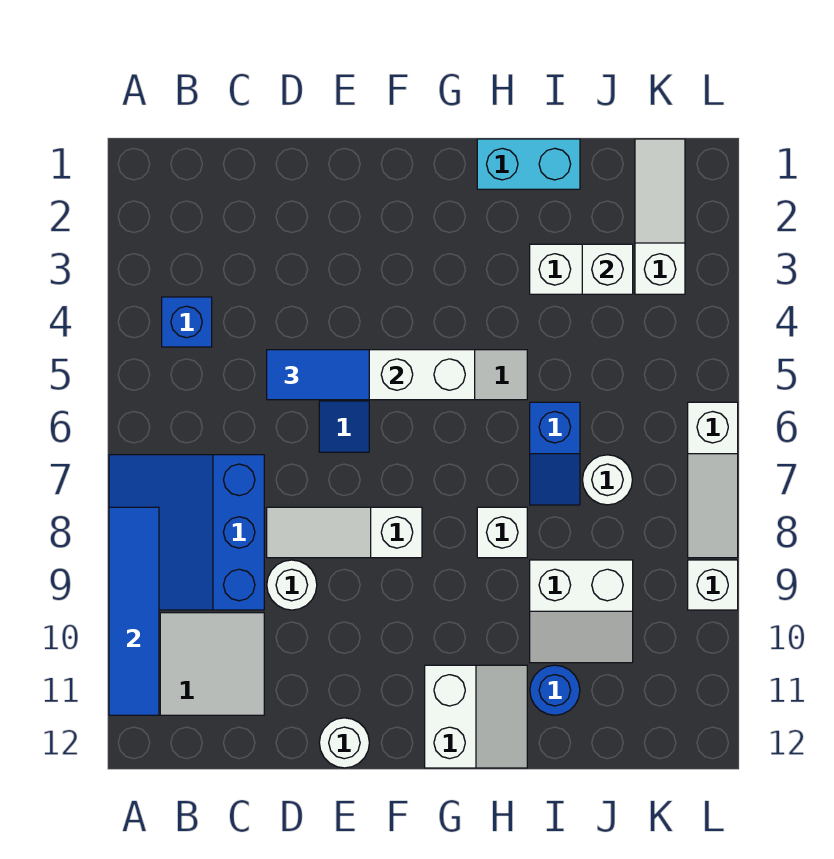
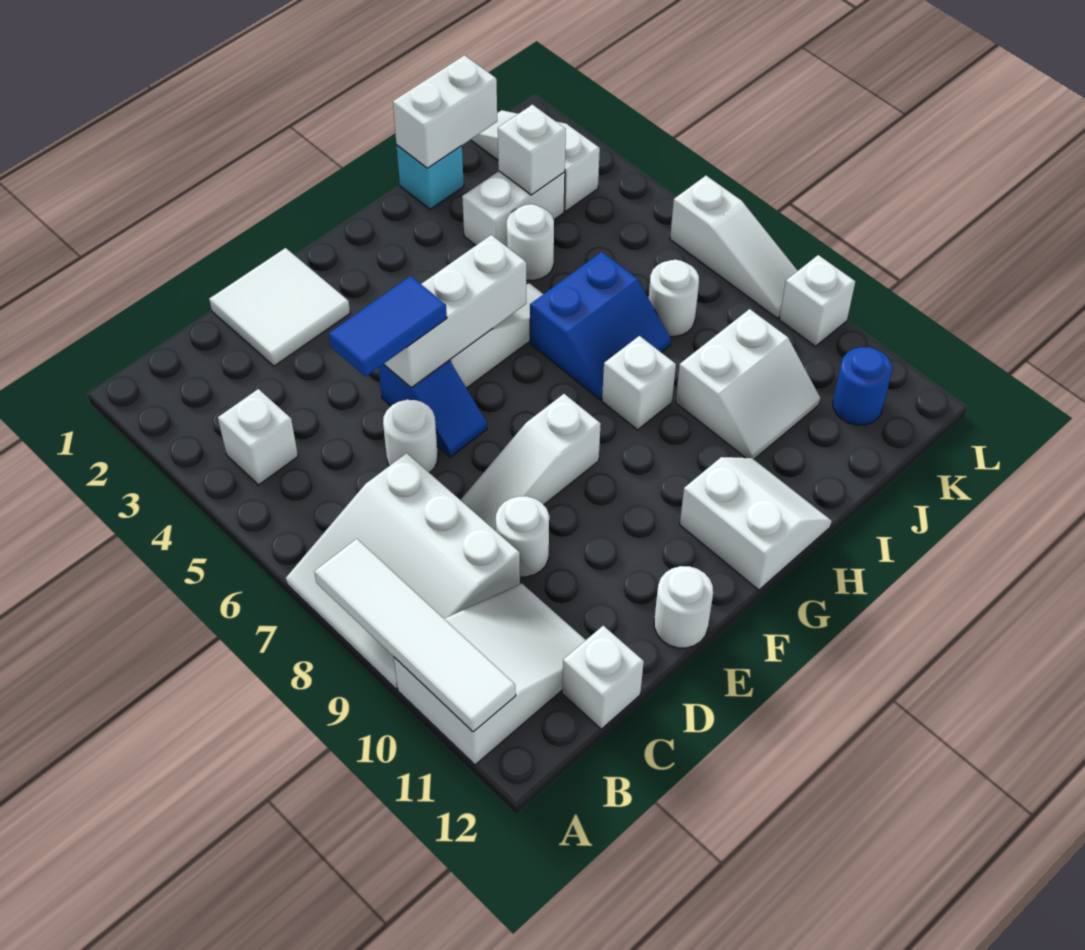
blue slope A7:C9 level 1 top C -> white slope A7:C9 level 1 top C
blue tile A8:A11 level 2 -> white tile A8:A11 level 2
blue brick B4 level 1 -> white brick B4 level 1
none -> white brick C12 level 1
none -> white tile D1:E2 level 1
none -> white round brick D6 level 1
cyan brick H1:I1 level 1 -> cyan brick I1 level 1
none -> white brick I1:J1 level 2
none -> white round brick I4 level 1
blue slope I6:I7 level 1 top 6 -> blue slope H6:I7 level 1 top 6
blue round brick I11 level 1 -> blue round brick K11 level 1

